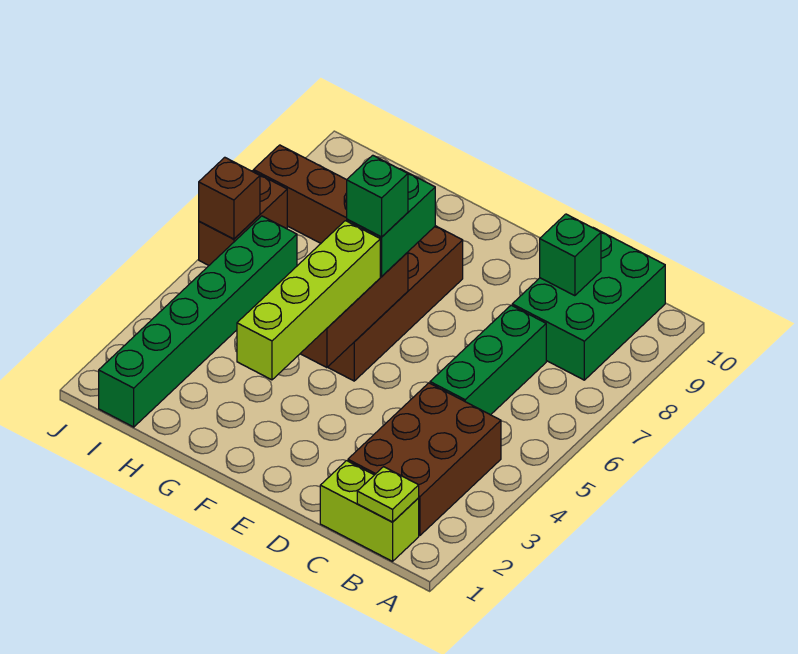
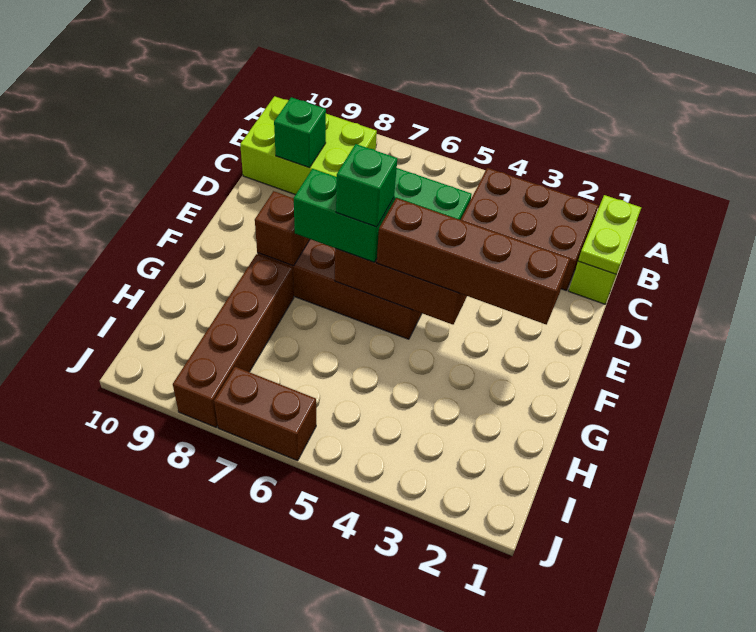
lime plate B1 level 2 -> lime plate B1:C1 level 2
green brick B8:C10 level 1 -> lime brick B8:C10 level 1
lime brick F2:F5 level 3 -> brown brick F2:F5 level 3
green brick I1:I6 level 1 -> none
brown brick J6 level 2 -> brown brick F8 level 2

